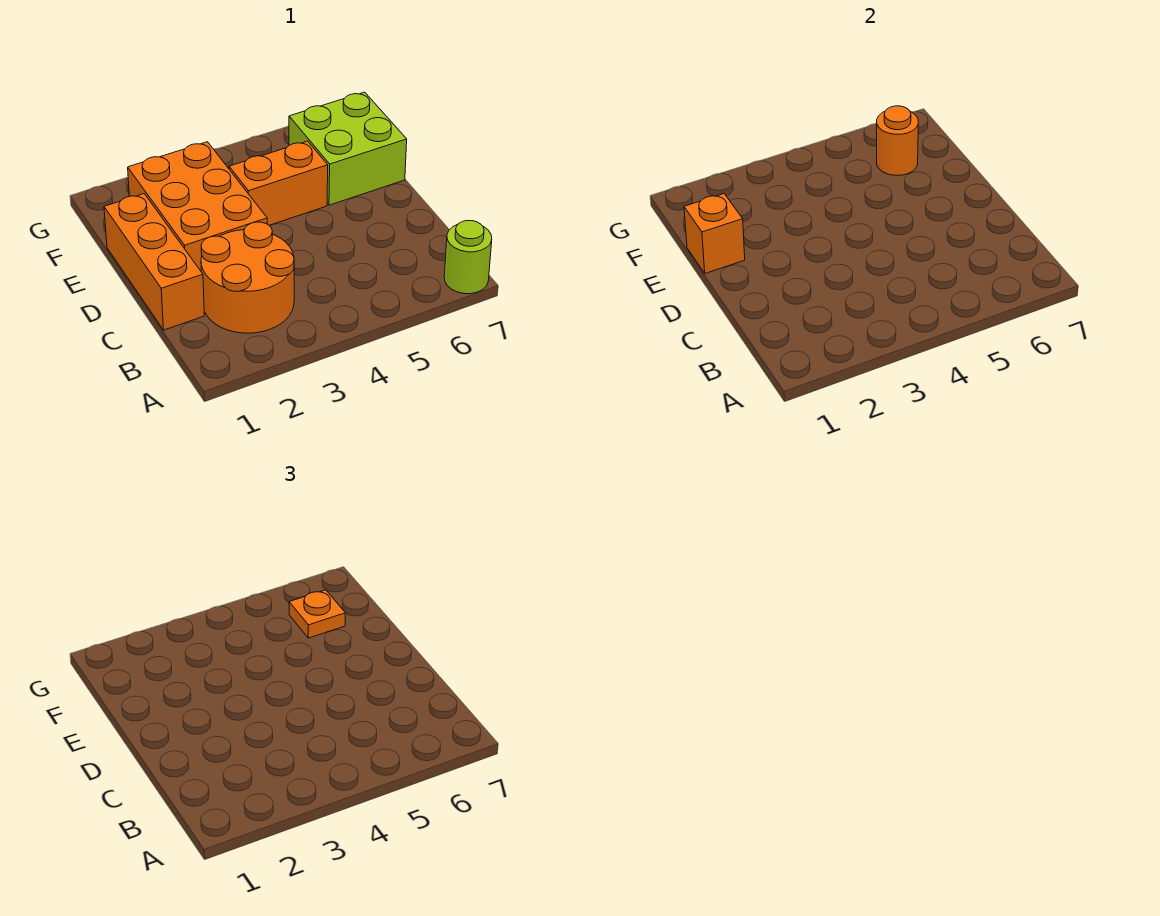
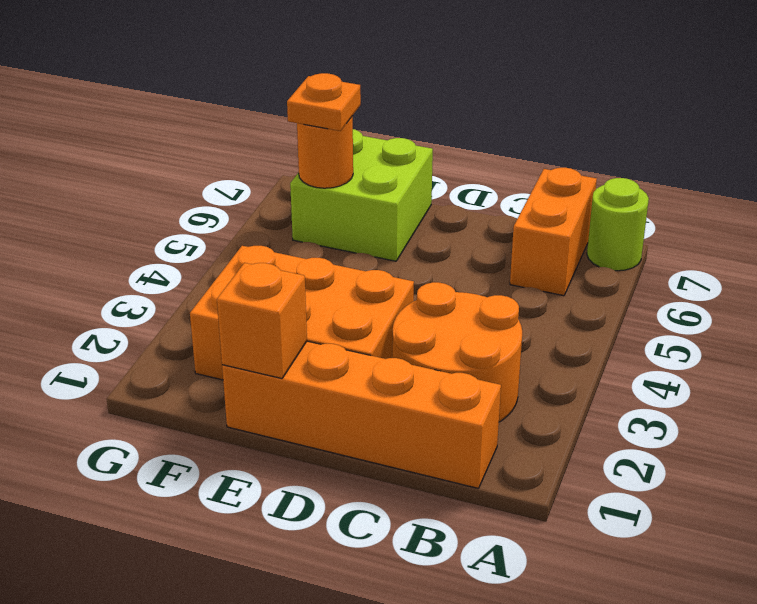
orange brick C1:E1 level 1 -> orange brick B1:E1 level 1
orange brick E4:E5 level 1 -> orange brick B6:B7 level 1

